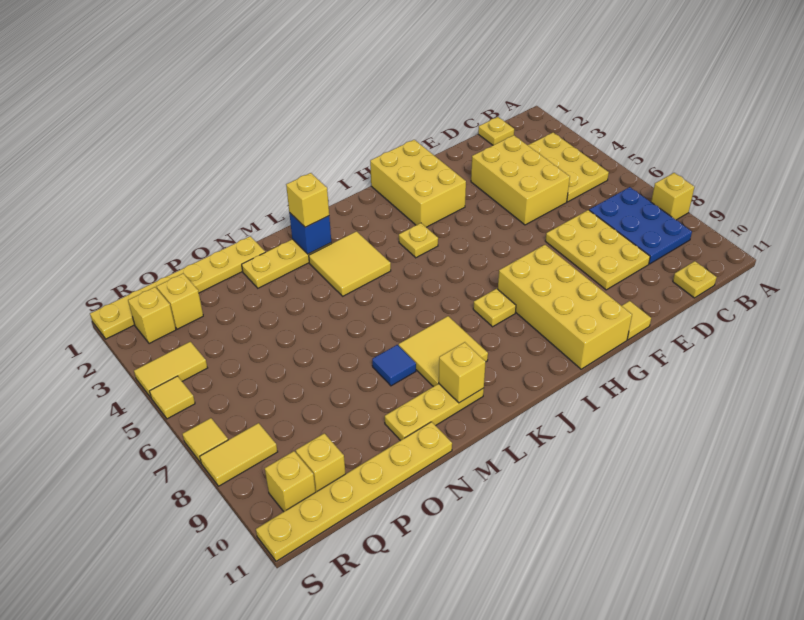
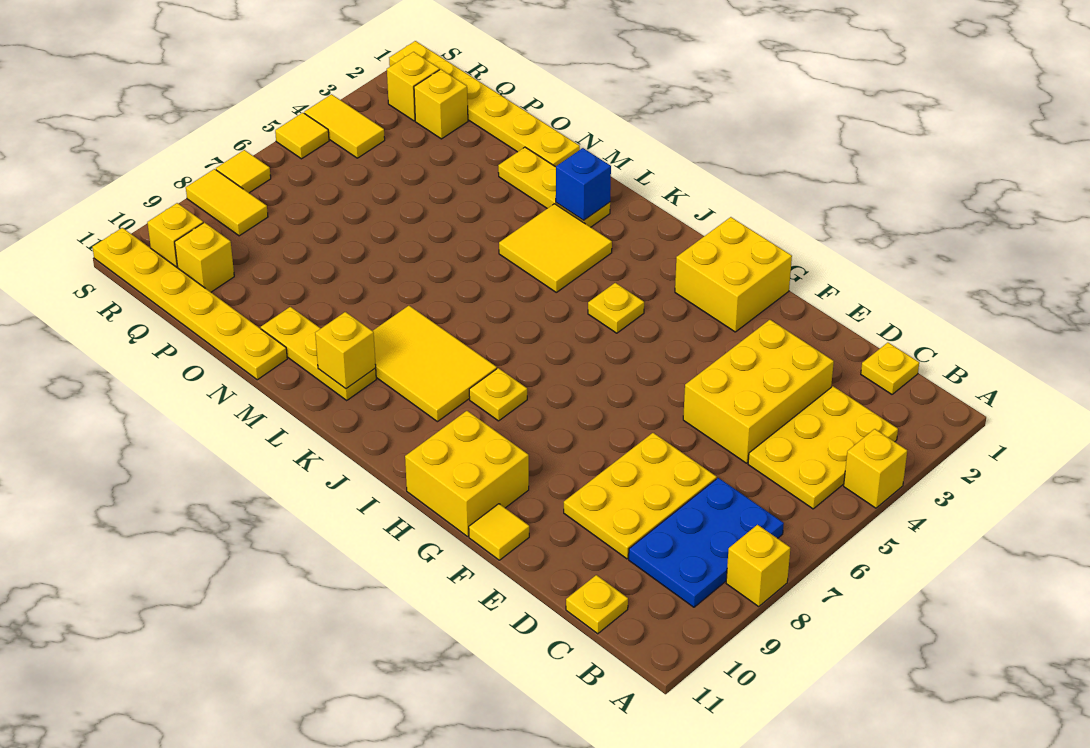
yellow brick G1:H3 level 1 -> yellow brick G1:H2 level 1
yellow brick G8:H11 level 1 -> yellow brick G10:H11 level 1
yellow tile K8:L9 level 1 -> yellow tile J8:L9 level 1
yellow brick L2 level 3 -> yellow brick A4 level 1
blue tile M8 level 1 -> none

